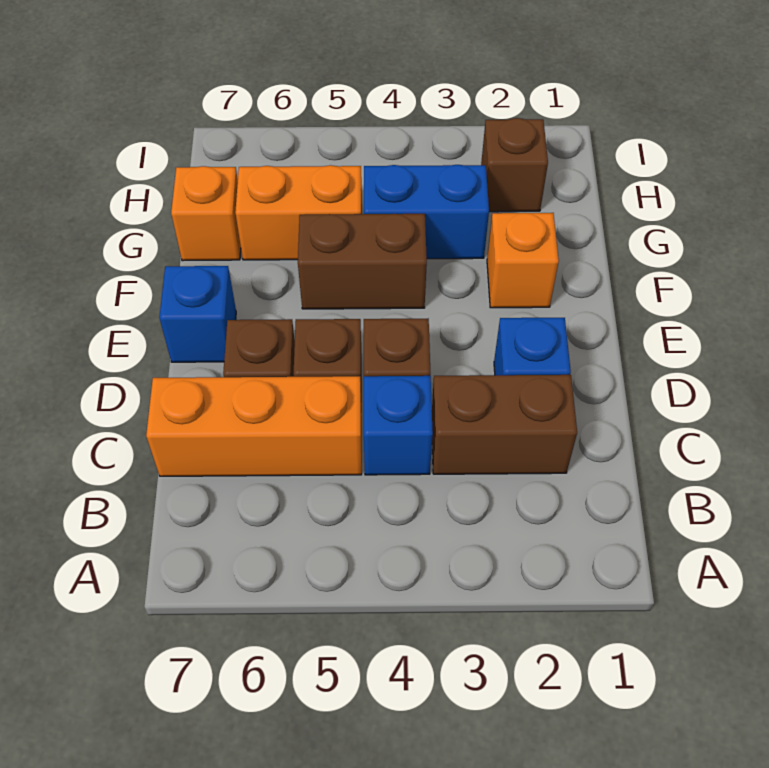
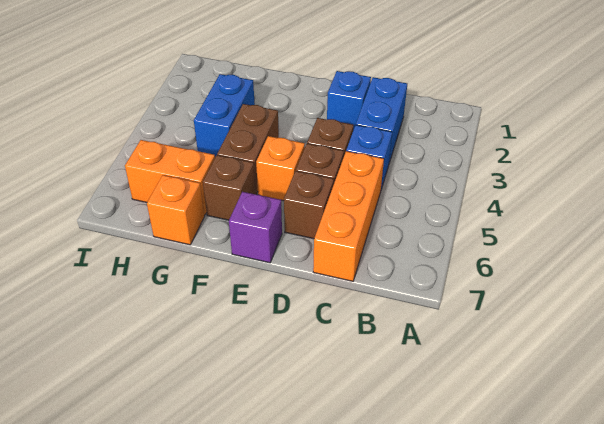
brown brick C2:C3 level 1 -> blue brick C2:C3 level 1
blue brick E7 level 1 -> purple brick E7 level 1
orange brick F2 level 1 -> orange brick E5 level 1
orange brick G5:G6 level 1 -> orange brick G6:H6 level 1
brown brick H2 level 1 -> brown brick F6 level 1

